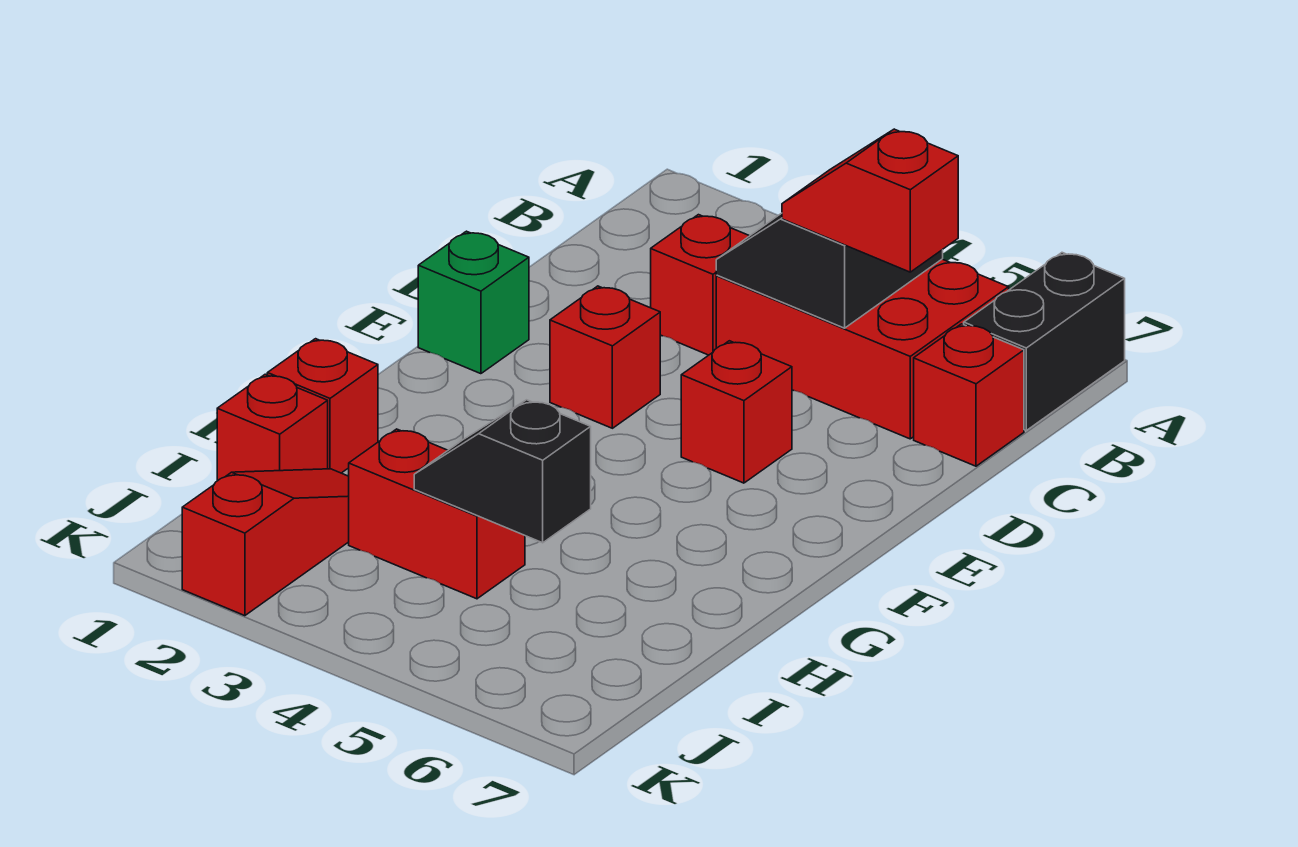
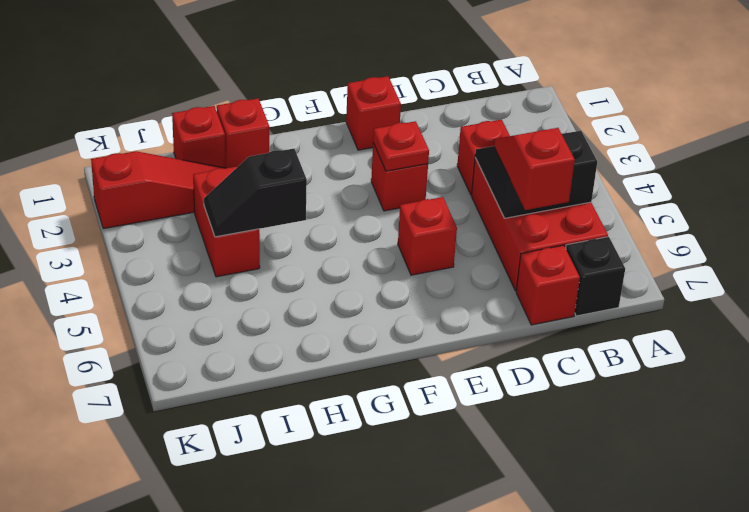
black brick A7:B7 level 1 -> black brick B7 level 1
green brick E1 level 1 -> red brick E1 level 1
none -> red plate E3 level 2
black slope I4:I5 level 2 top 5 -> black slope H4:I4 level 2 top H

